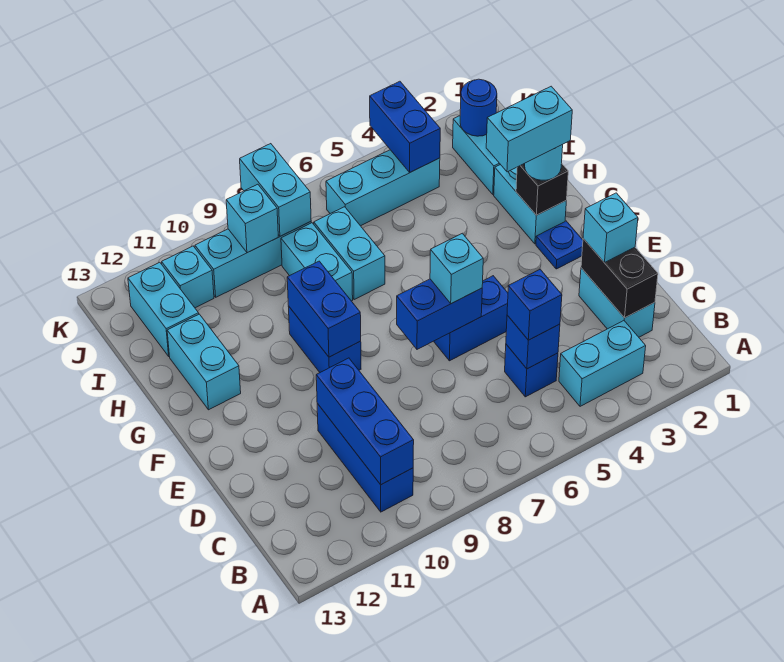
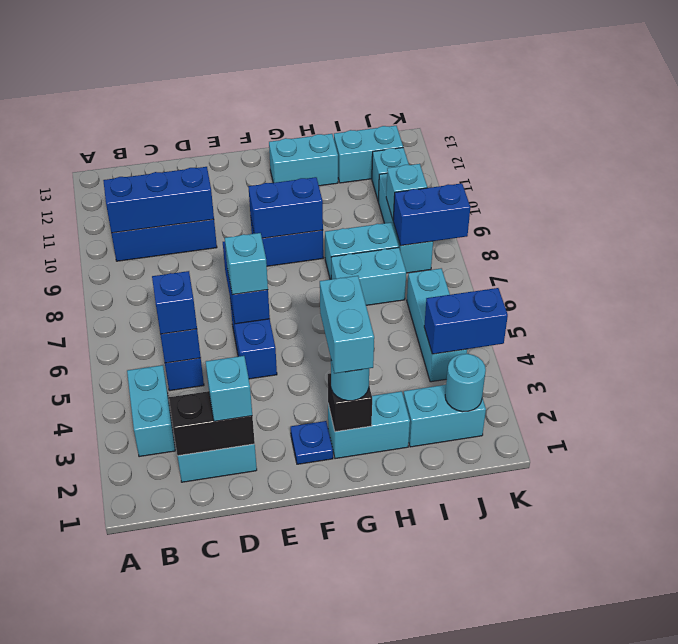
blue round brick J2 level 2 -> cyan round brick J2 level 2
cyan brick J8:K8 level 2 -> blue brick J8:K8 level 2

